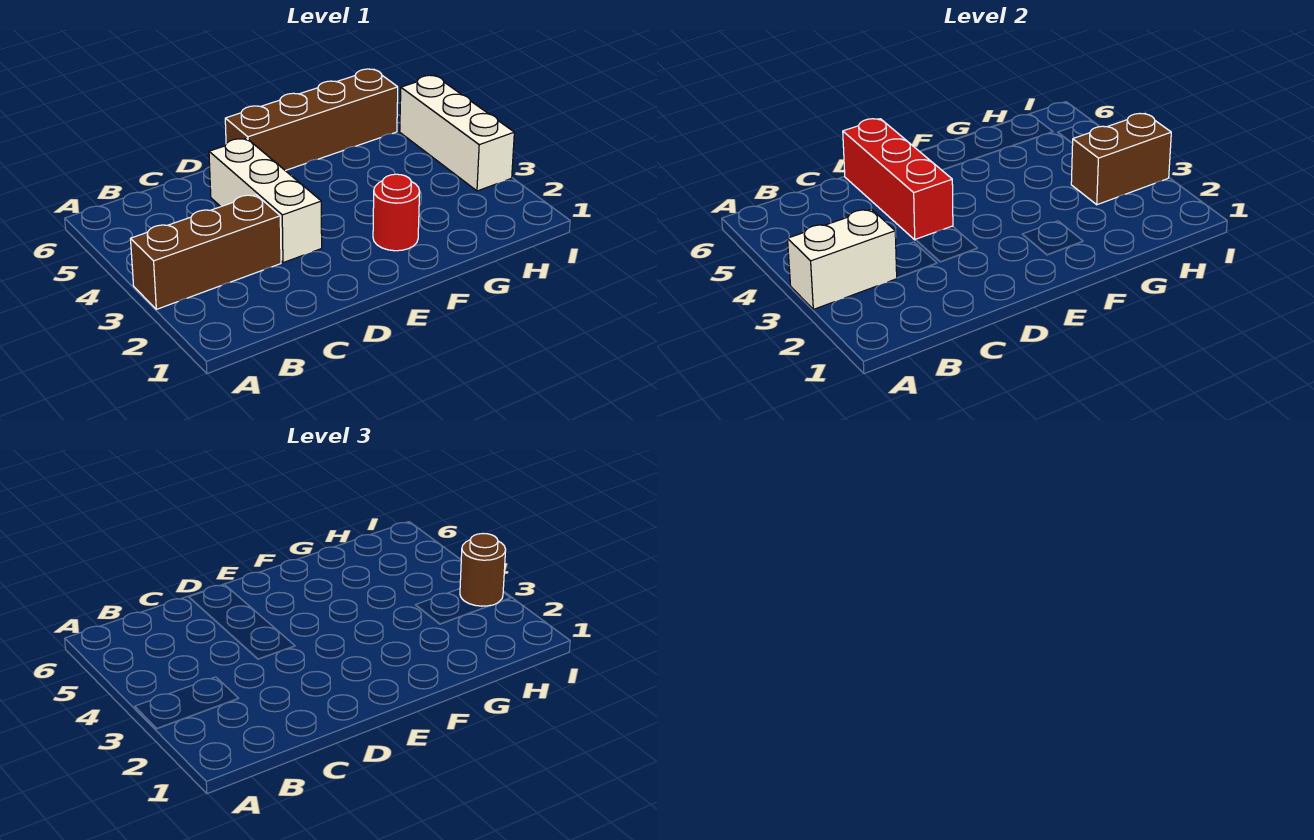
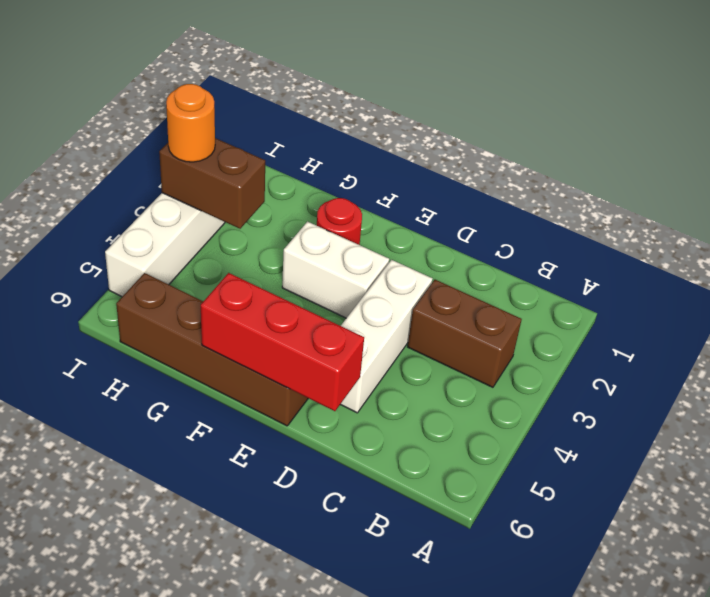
brown brick A3:C3 level 1 -> brown brick B3:C3 level 1
white brick A3:B3 level 2 -> white brick E3:F3 level 1
red brick D4:D6 level 2 -> red brick D6:F6 level 2
brown round brick I3 level 3 -> orange round brick I3 level 3

